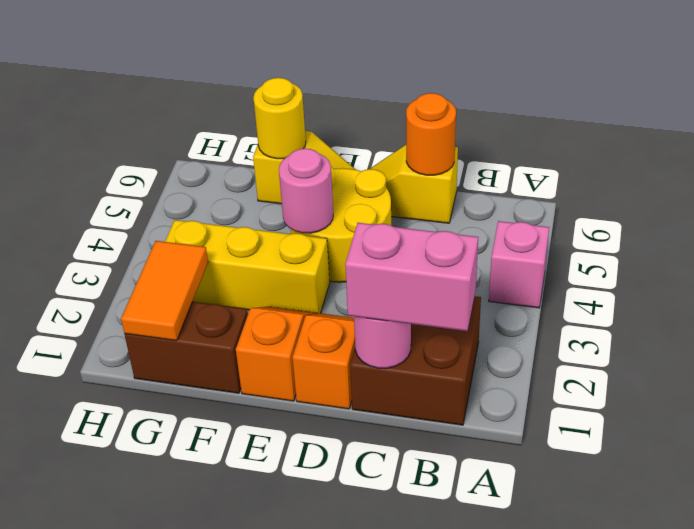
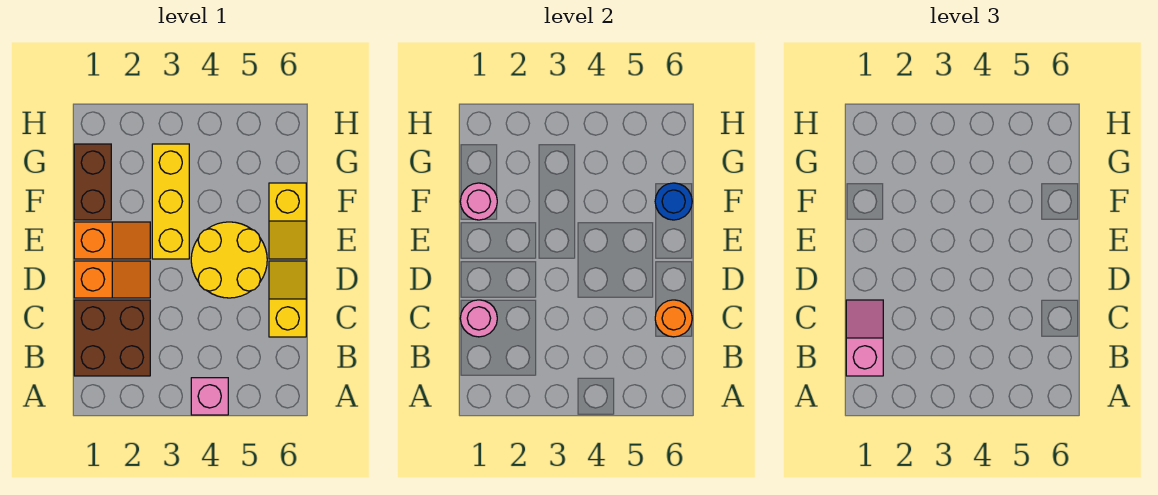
pink brick B1:C1 level 3 -> pink slope B1:C1 level 3 top B
pink round brick E4 level 2 -> pink round brick F1 level 2
yellow round brick F6 level 2 -> blue round brick F6 level 2
orange tile G1:G2 level 2 -> none

